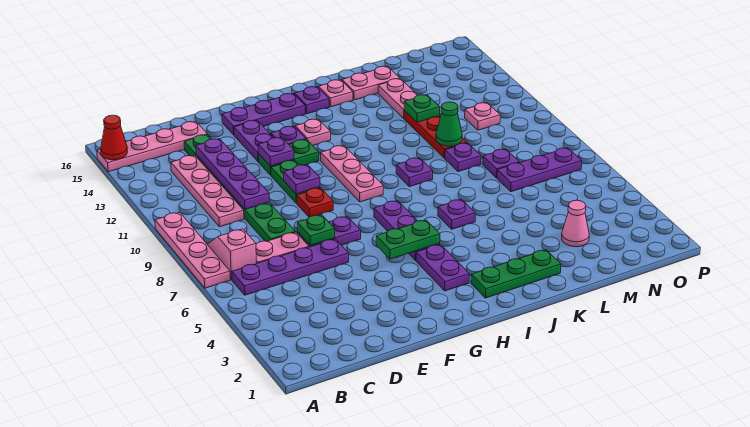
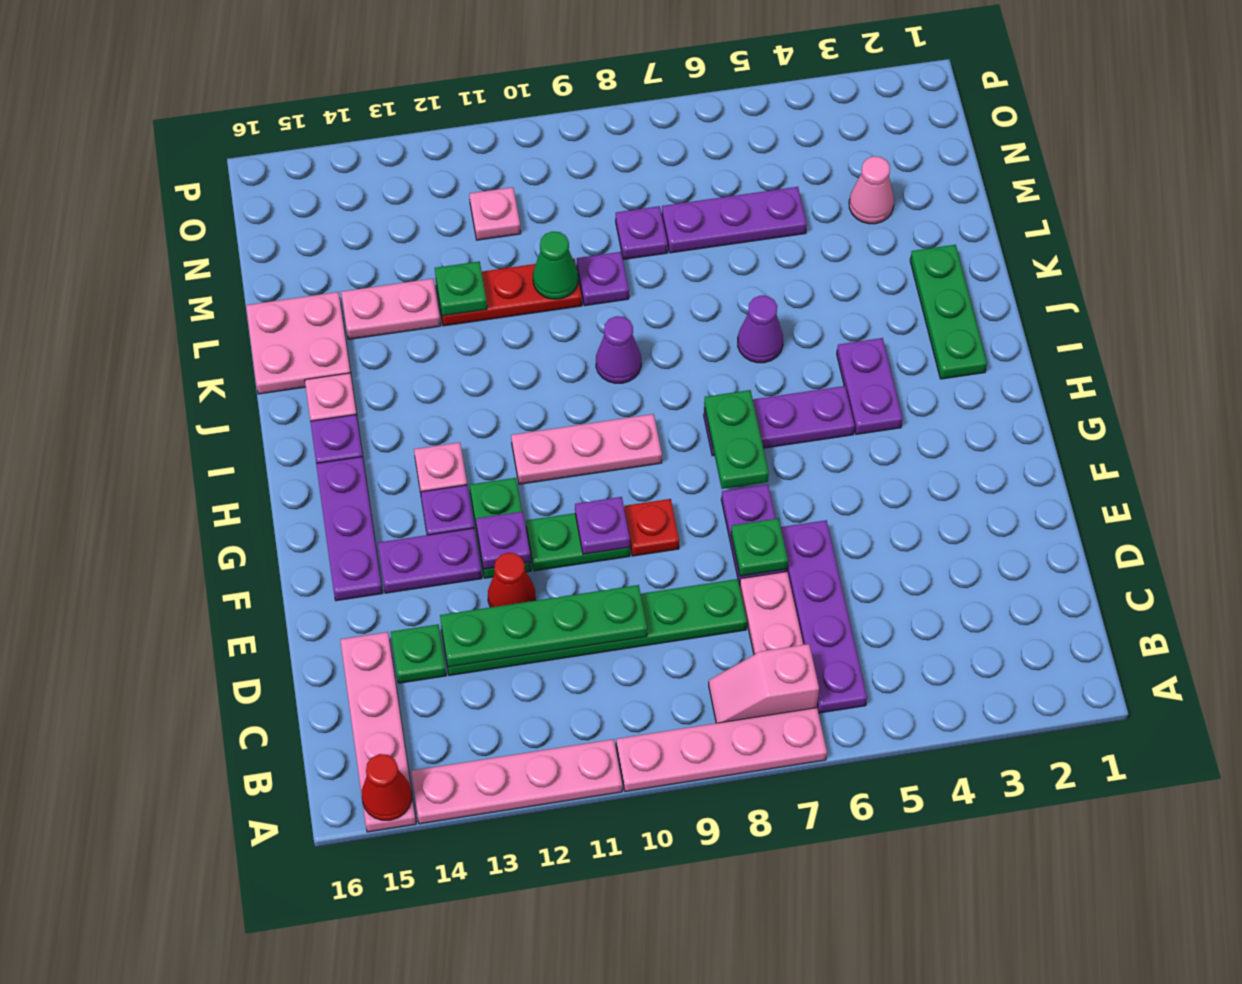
pink plate C10:C13 level 1 -> pink plate A11:A14 level 1
purple plate D10:D13 level 2 -> green plate D10:D13 level 2
none -> red cone E12 level 1
green plate G5:H5 level 2 -> green plate G7:H7 level 2
purple plate H3:H4 level 1 -> purple plate H4:I4 level 1
purple plate J6 level 1 -> purple cone J6 level 1
purple plate J9 level 1 -> purple cone J9 level 1
pink plate K15:L15 level 1 -> pink plate K15:L16 level 1
purple plate M7:O7 level 1 -> purple plate M5:M7 level 1

